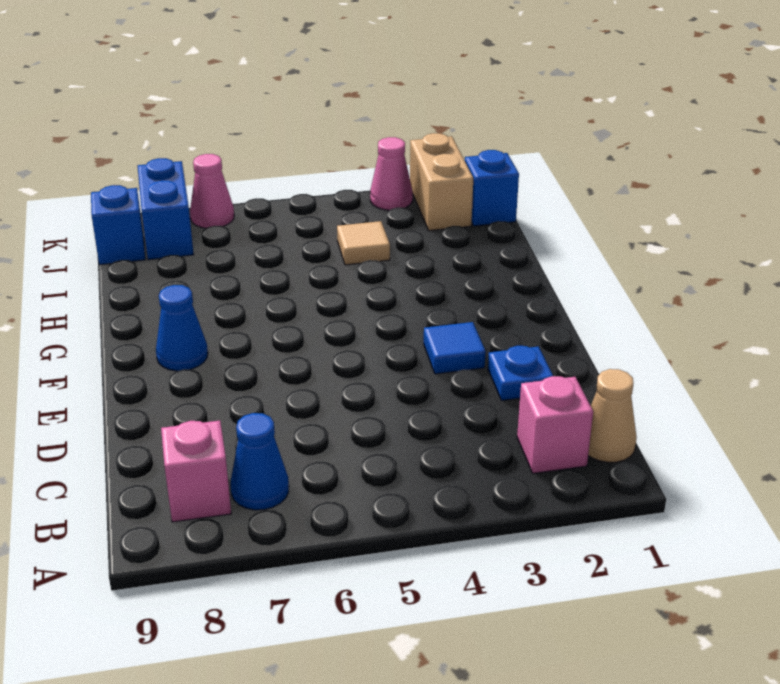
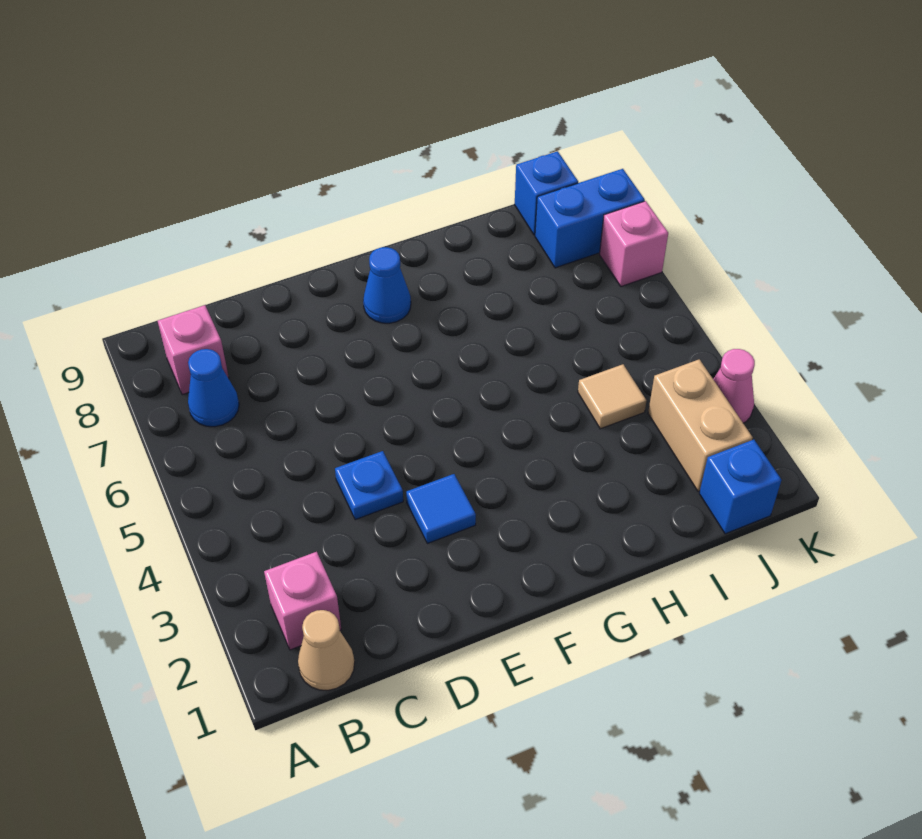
blue plate D2 level 1 -> blue plate D4 level 1
tan brick J2:K2 level 1 -> tan brick J2:J3 level 1
pink cone K7 level 1 -> pink brick K7 level 1

